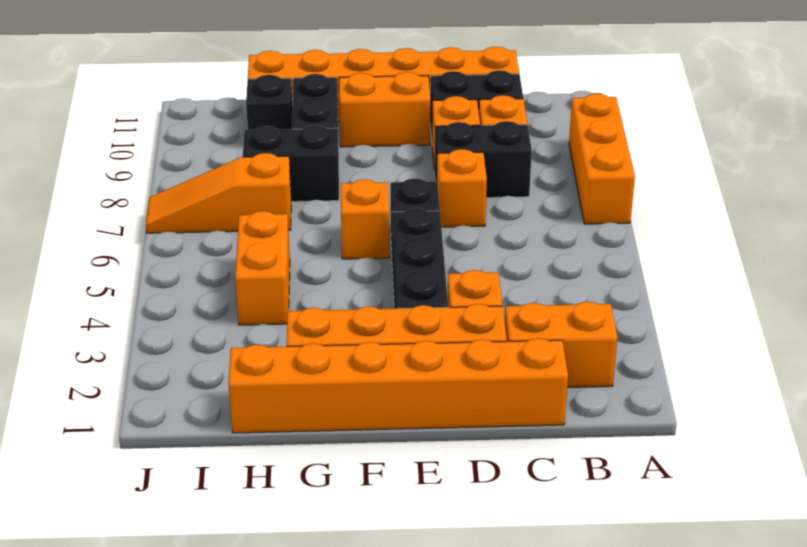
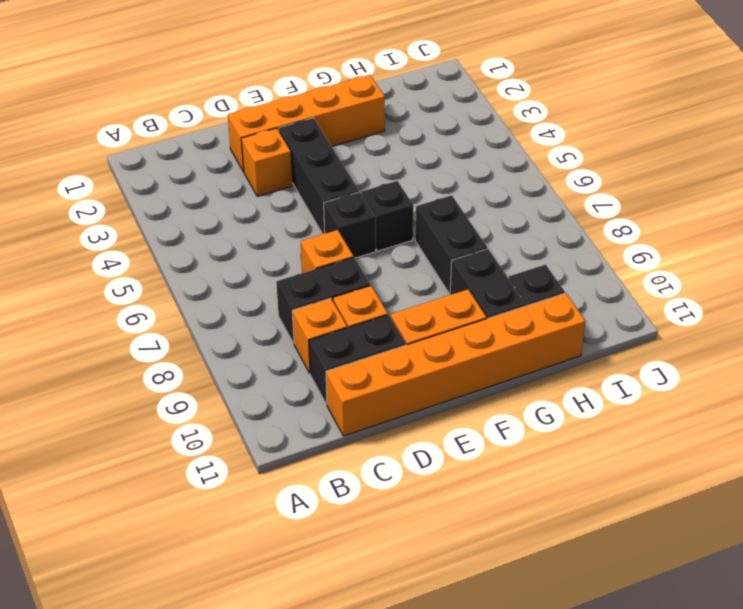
orange brick A7:A9 level 1 -> none
orange brick B2:C2 level 1 -> none
orange brick C1:H1 level 1 -> none
orange brick F6 level 1 -> black brick F6 level 1
black brick G8:H8 level 1 -> black brick G7:G8 level 1
orange brick H4:H5 level 1 -> none
orange slope H7:J7 level 1 top H -> none

